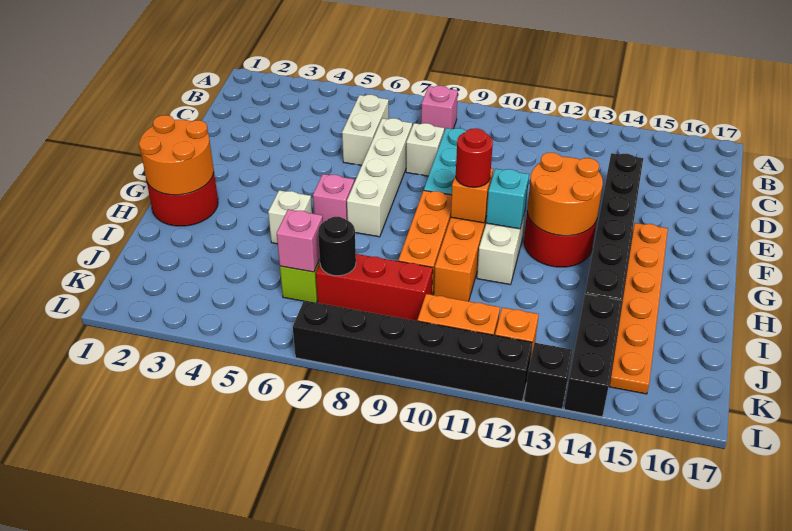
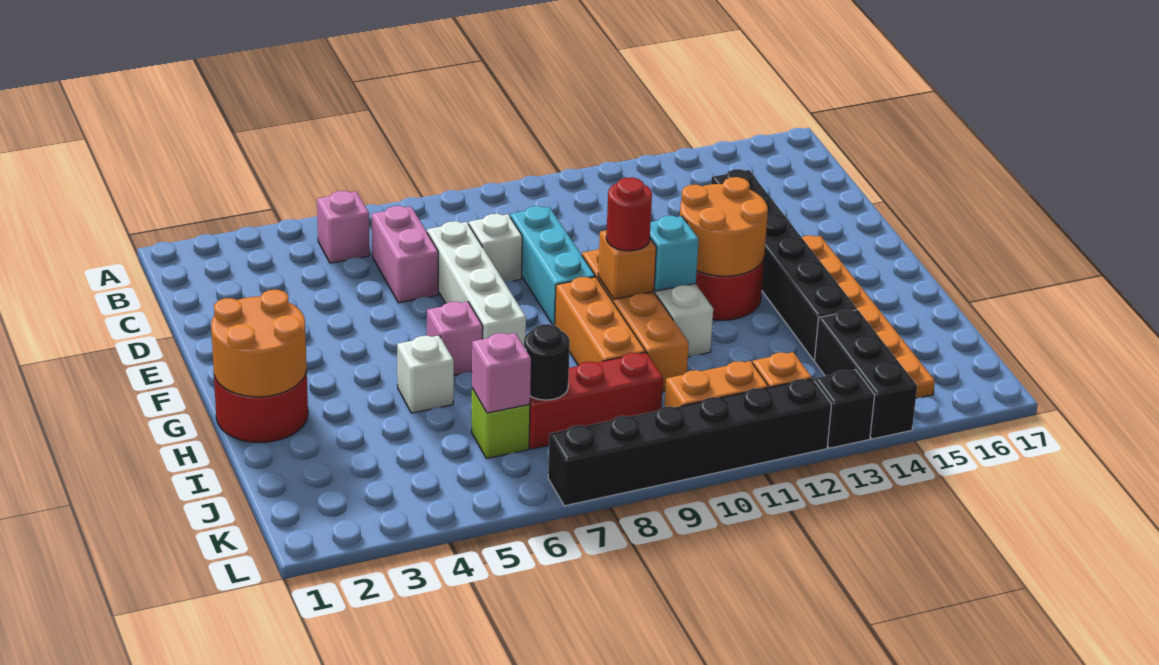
pink brick B8 level 1 -> pink brick B5 level 1
white brick C6:D6 level 1 -> pink brick C6:D6 level 1

